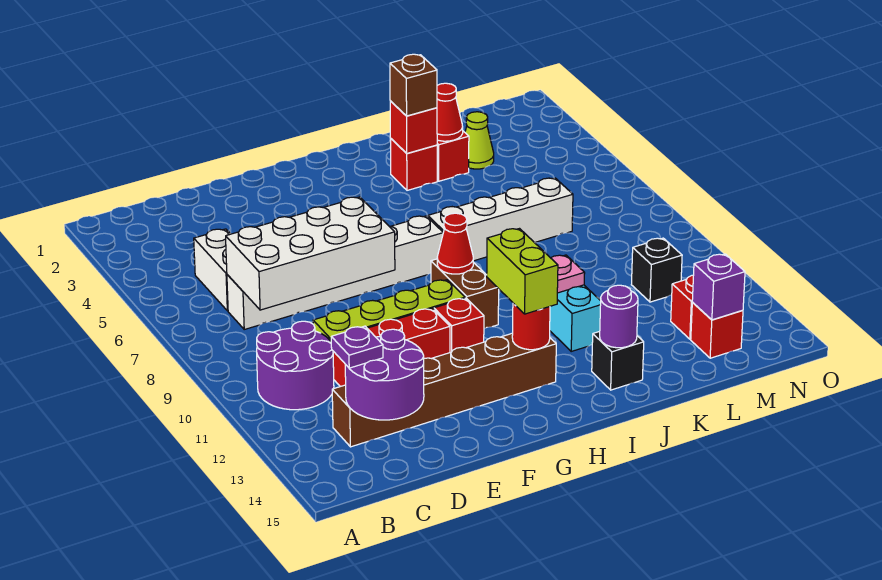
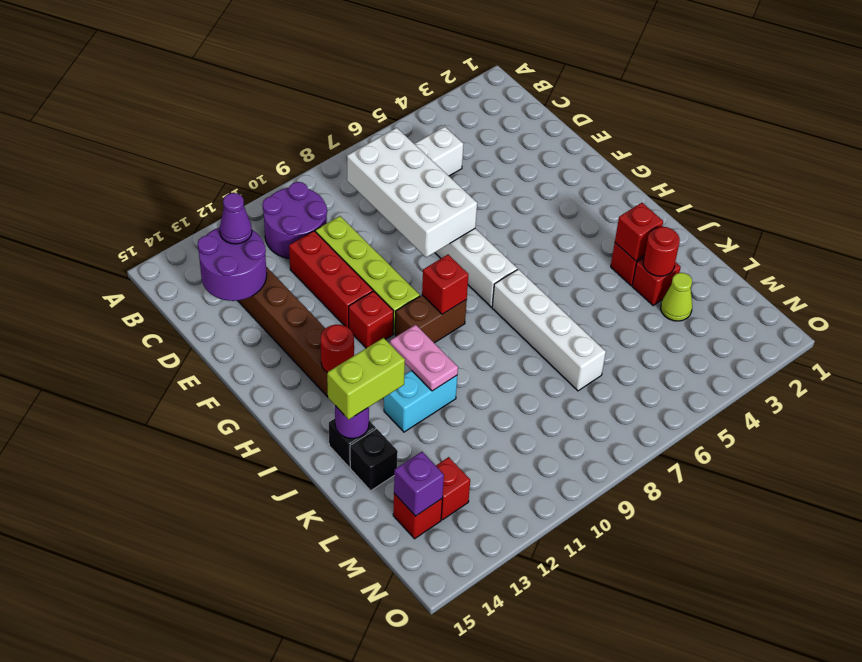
purple plate C13 level 3 -> purple cone C13 level 3
red cone H9 level 2 -> red brick H9 level 2
lime brick H12:H13 level 3 -> lime brick J13:J14 level 3
brown brick J3 level 3 -> none
red cone K3 level 2 -> red round brick K3 level 2
black brick M11 level 1 -> black brick K14 level 1

